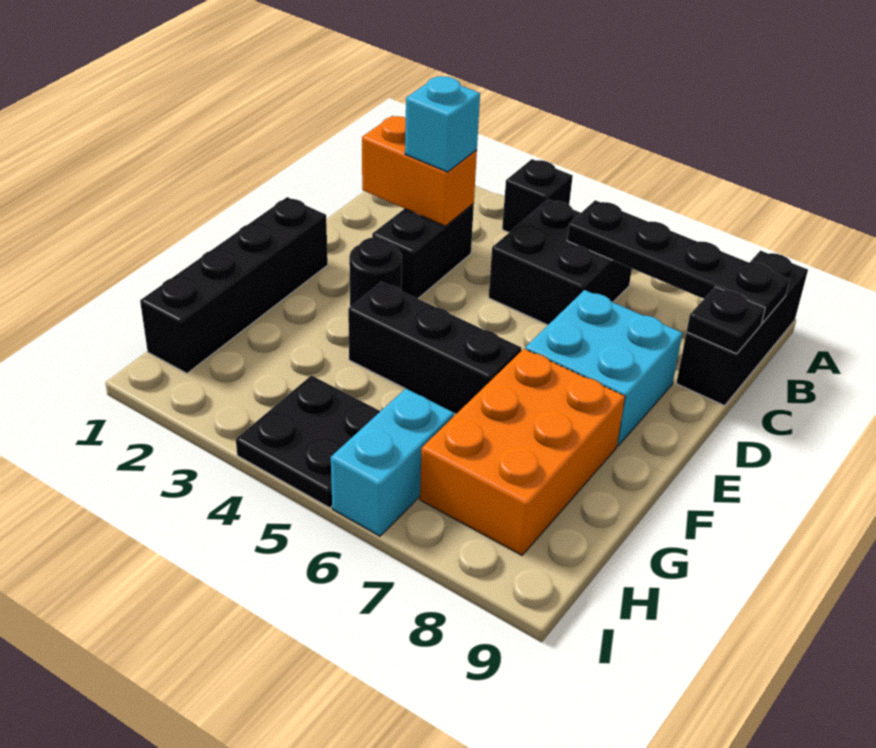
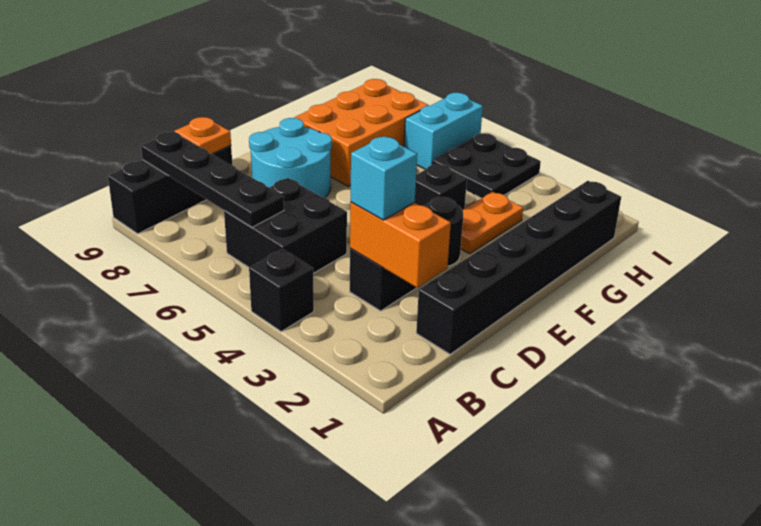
black plate C9 level 2 -> orange plate C9 level 2
cyan brick D7:E8 level 1 -> cyan round brick D7:E8 level 1
black brick E1:H1 level 1 -> black brick C1:H1 level 1
none -> orange plate F3:G3 level 1
black brick F4:F6 level 1 -> black brick F4 level 1

